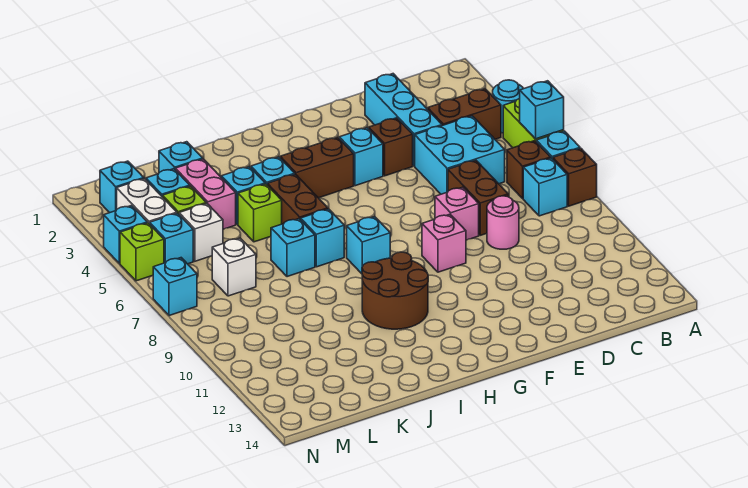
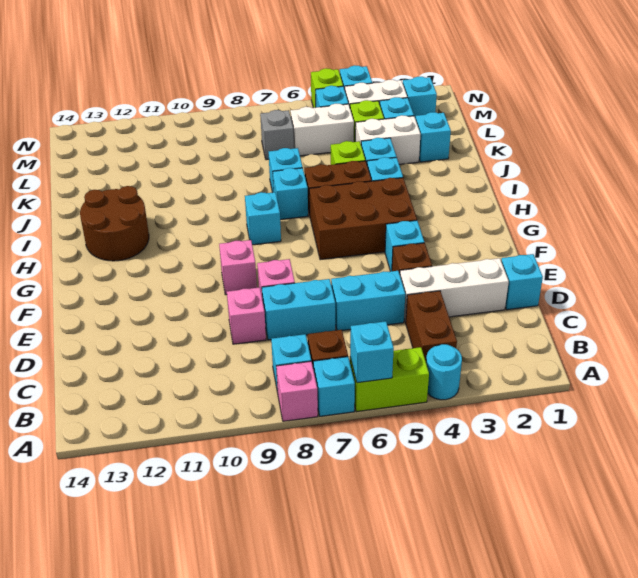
brown brick A8 level 1 -> pink brick A8 level 1
cyan brick C5:D6 level 1 -> cyan brick D5:D6 level 1
cyan brick D2:D4 level 1 -> white brick D2:D4 level 1
brown brick D7:D8 level 1 -> cyan brick D7:D8 level 1
pink round brick D9 level 1 -> pink brick D9 level 1
brown brick G4:H4 level 1 -> brown brick G4:H6 level 1
brown round brick H10:I11 level 1 -> brown round brick H12:I13 level 1
pink brick K3:K4 level 1 -> white brick K3:K4 level 1
white brick L5 level 1 -> white brick L5:L6 level 1
white brick L7 level 1 -> grey brick L7 level 1
cyan brick N7 level 1 -> cyan brick D1 level 1

